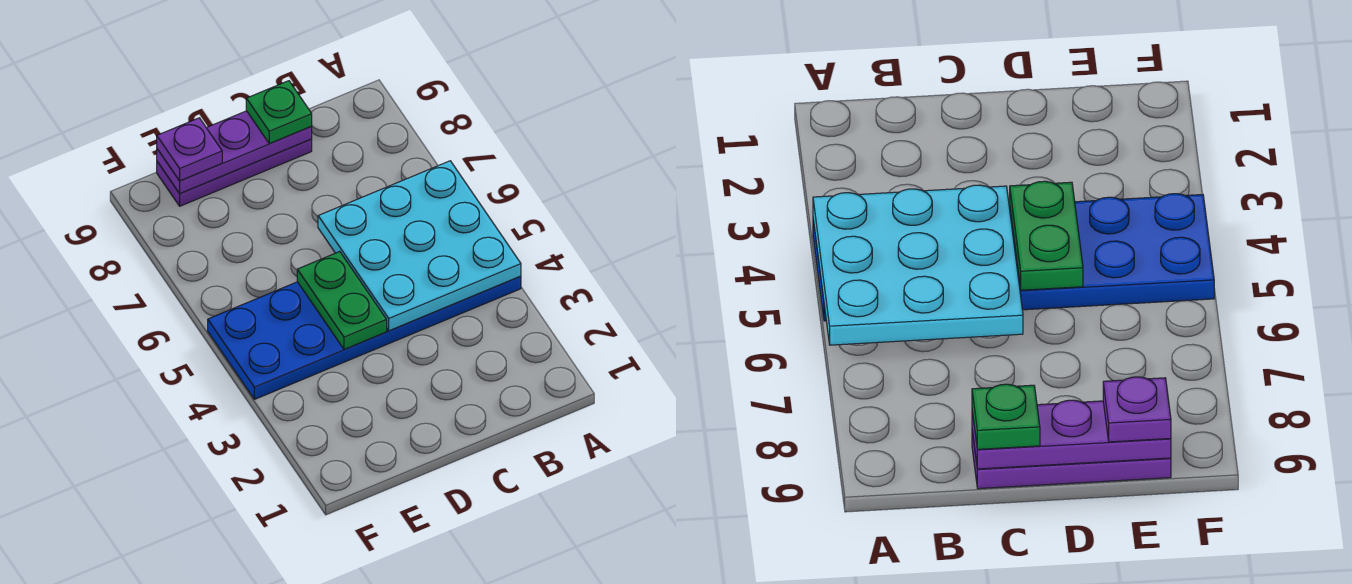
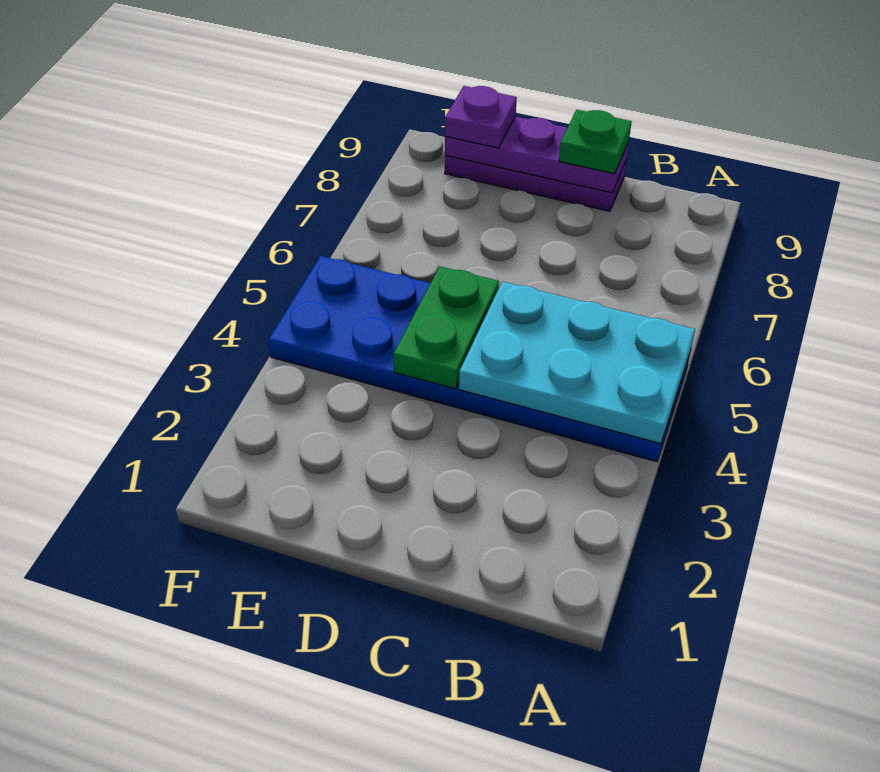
cyan plate A4:C6 level 2 -> cyan plate A4:C5 level 2

